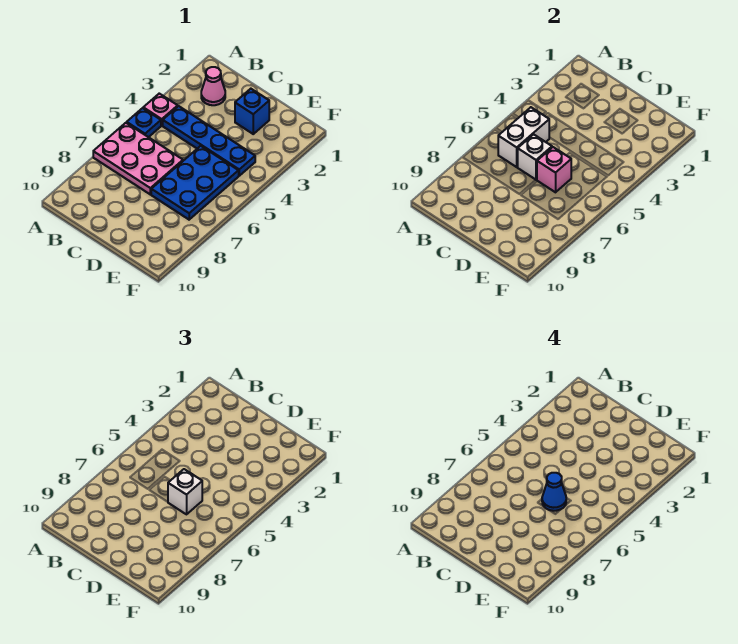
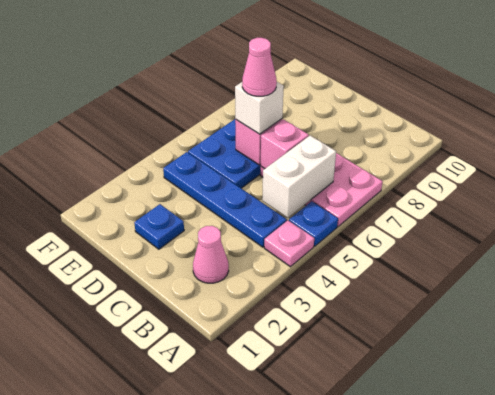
white brick C6 level 2 -> pink brick C6 level 2
blue brick D2 level 1 -> blue plate D2 level 1
blue cone D6 level 4 -> pink cone D6 level 4

